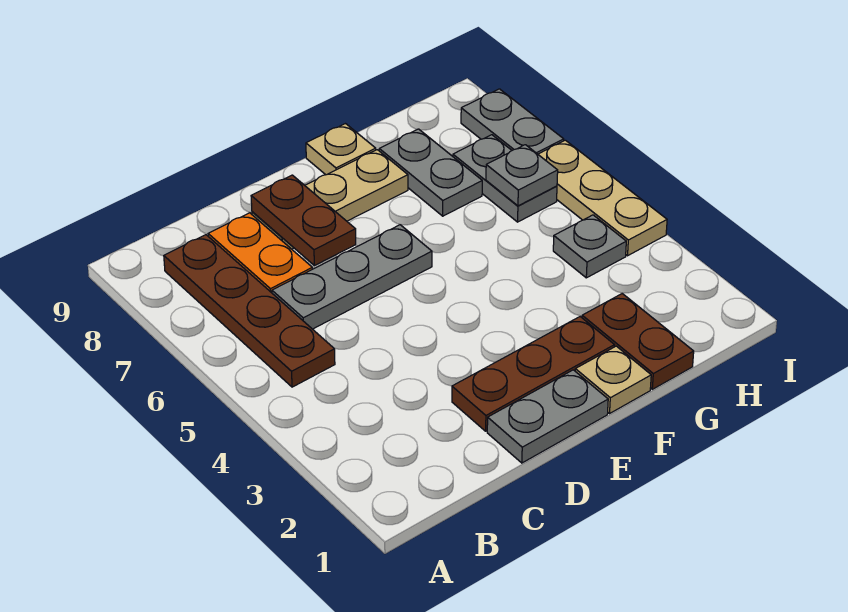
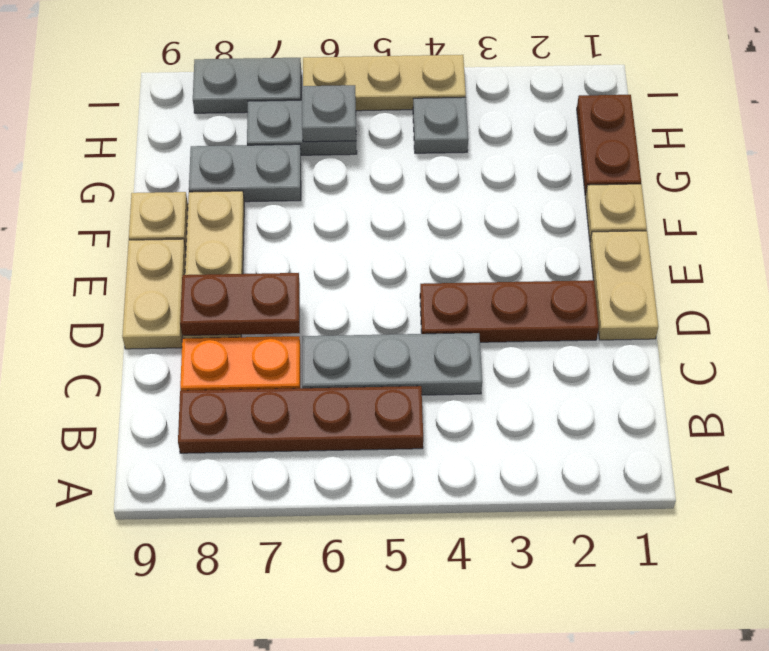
grey plate C6:E6 level 1 -> grey plate C4:C6 level 1
grey plate D1:E1 level 1 -> tan plate D1:E1 level 1
brown plate D2:F2 level 1 -> brown plate D2:D4 level 1
none -> tan plate D9:E9 level 1
brown plate G1:G2 level 1 -> brown plate G1:H1 level 1

